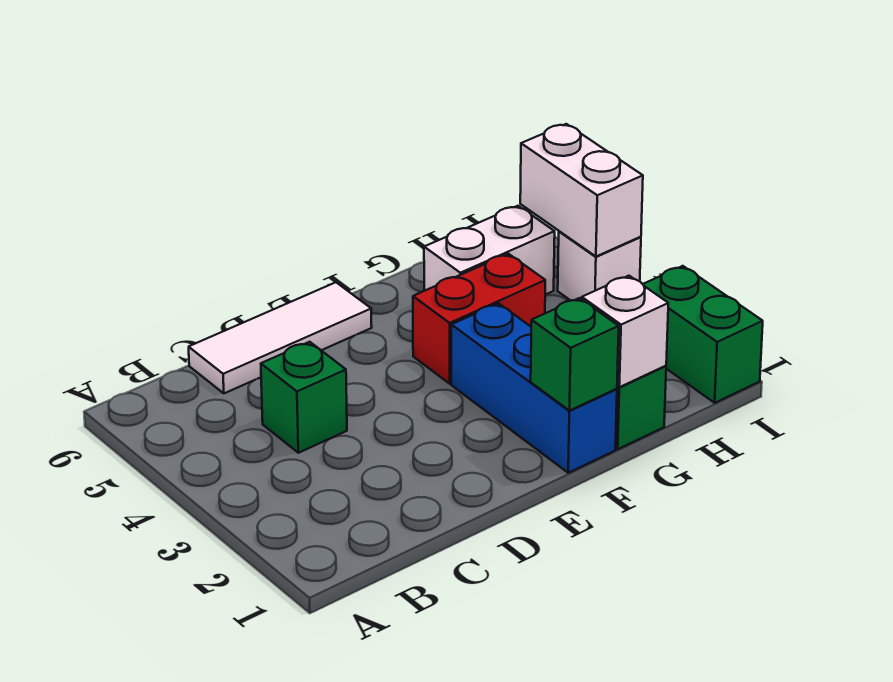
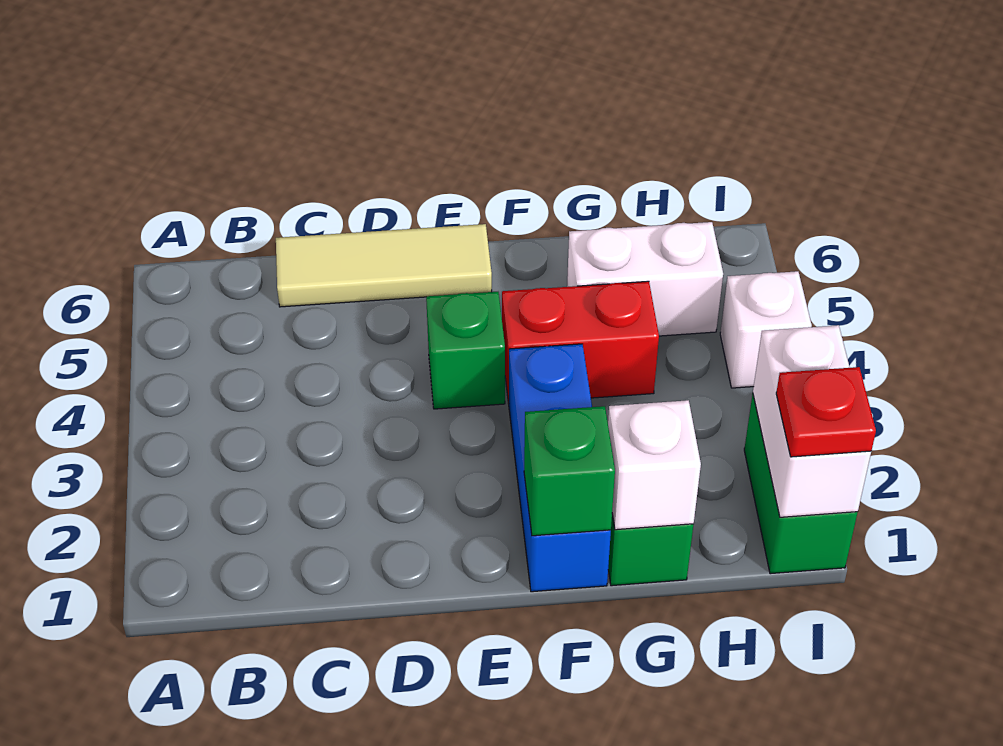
green brick C4 level 1 -> green brick E4 level 1
white tile C6:E6 level 1 -> tan tile C6:E6 level 1
none -> red plate I1 level 3
white brick I4:I5 level 2 -> white brick I1:I2 level 2

